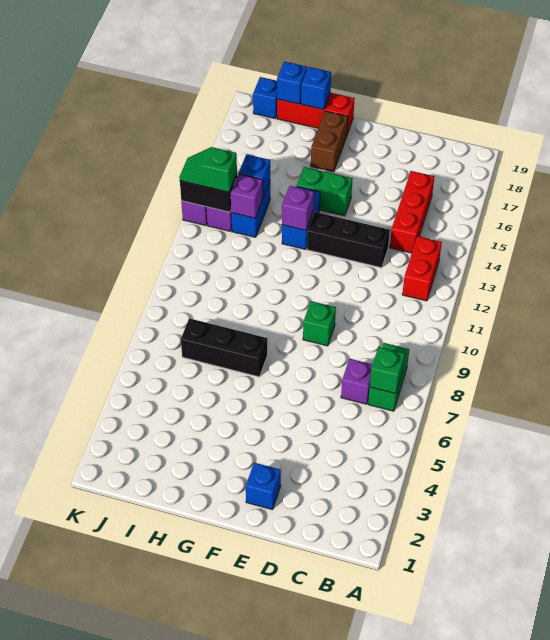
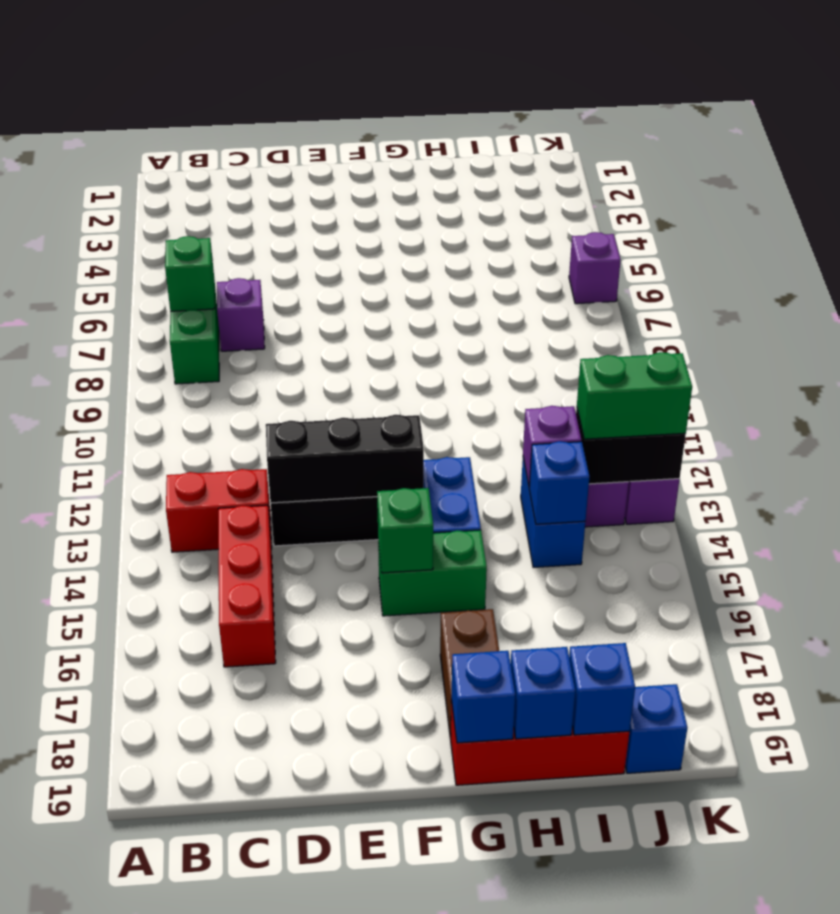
red brick B12:B13 level 1 -> red brick B13:C13 level 1
blue brick E2 level 1 -> blue brick G19 level 2
green brick E9 level 1 -> green brick F15 level 2
black brick G7:I7 level 1 -> black brick D13:F13 level 2
purple brick G13 level 2 -> purple brick K6 level 1
green slope J13:K13 level 3 top J -> green brick J13:K13 level 3

